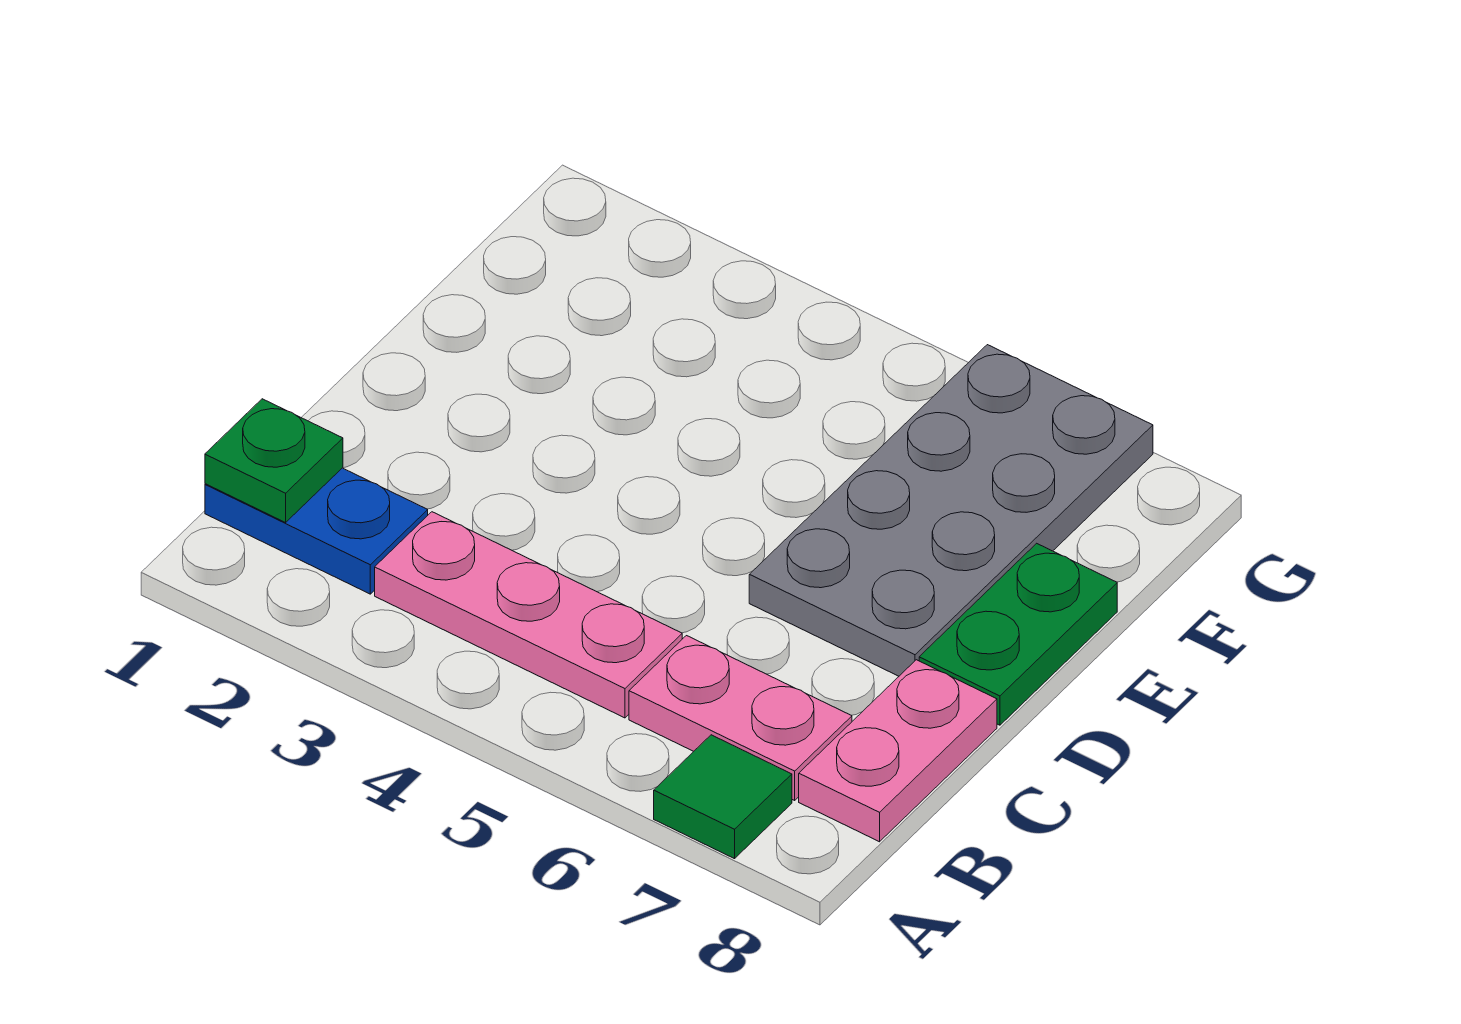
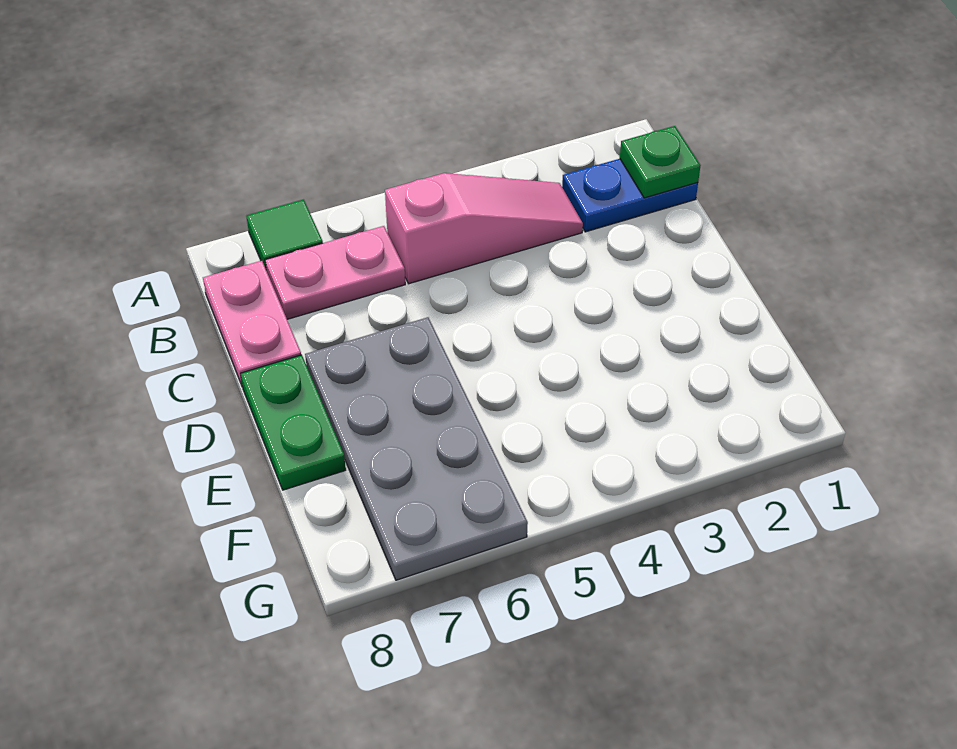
pink plate B3:B5 level 1 -> pink slope B3:B5 level 1 top 5

